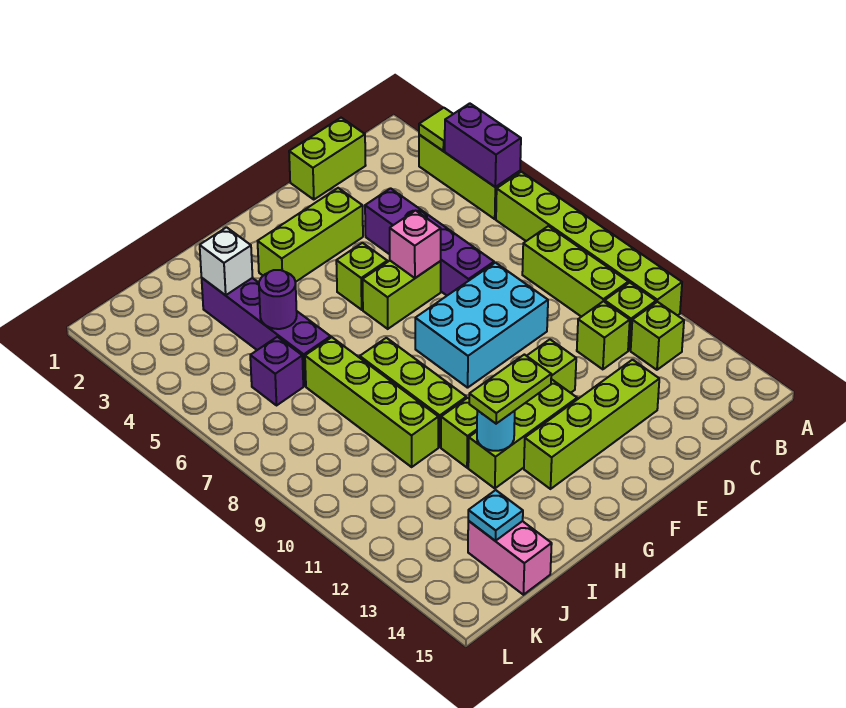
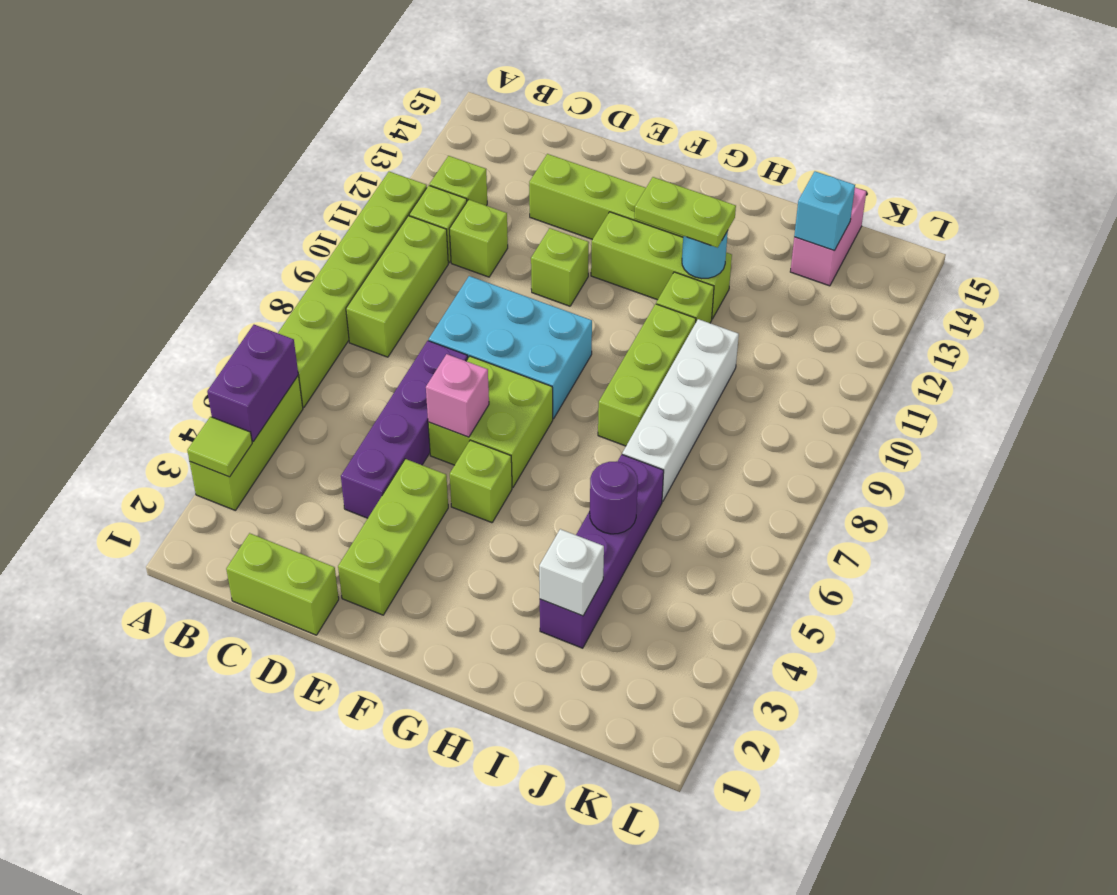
lime brick E3:G3 level 1 -> lime brick E2:E4 level 1
lime brick E6:F6 level 1 -> lime brick E6:F7 level 1
lime brick I7:I10 level 1 -> white brick I7:I10 level 1
purple brick J6 level 1 -> none
cyan plate J14 level 2 -> cyan brick J14 level 2

